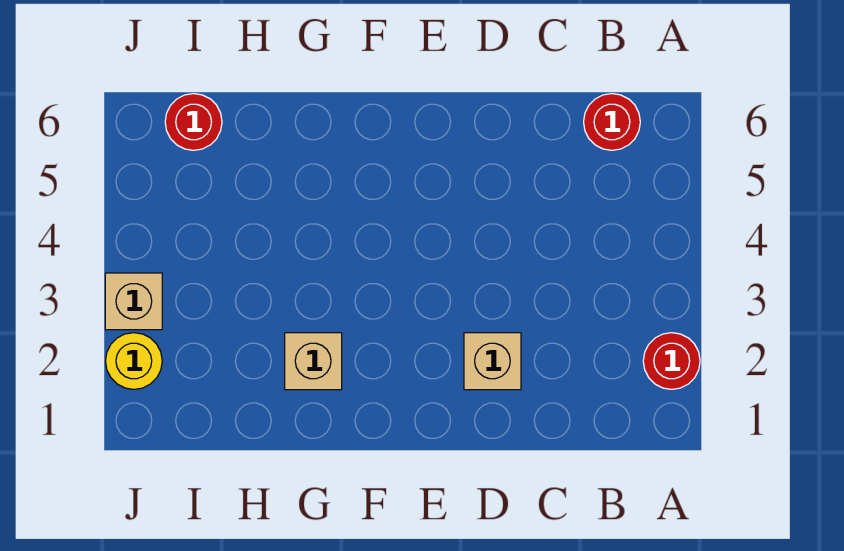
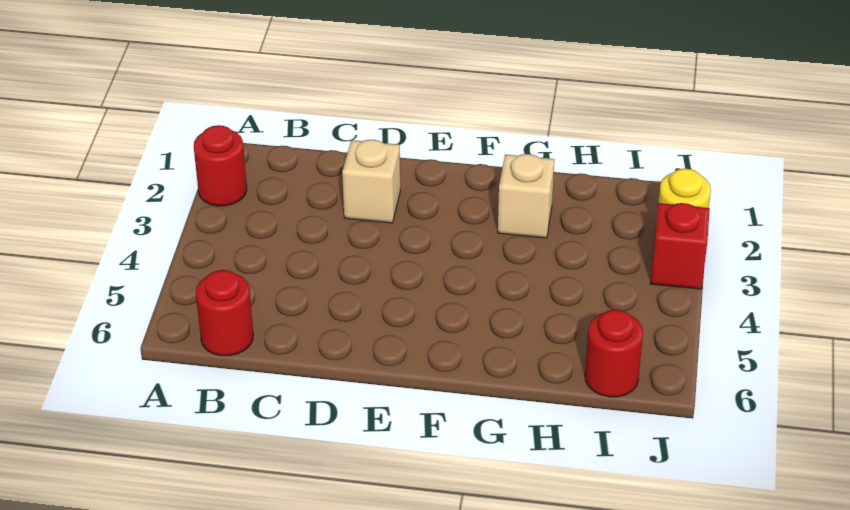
tan brick J3 level 1 -> red brick J3 level 1

